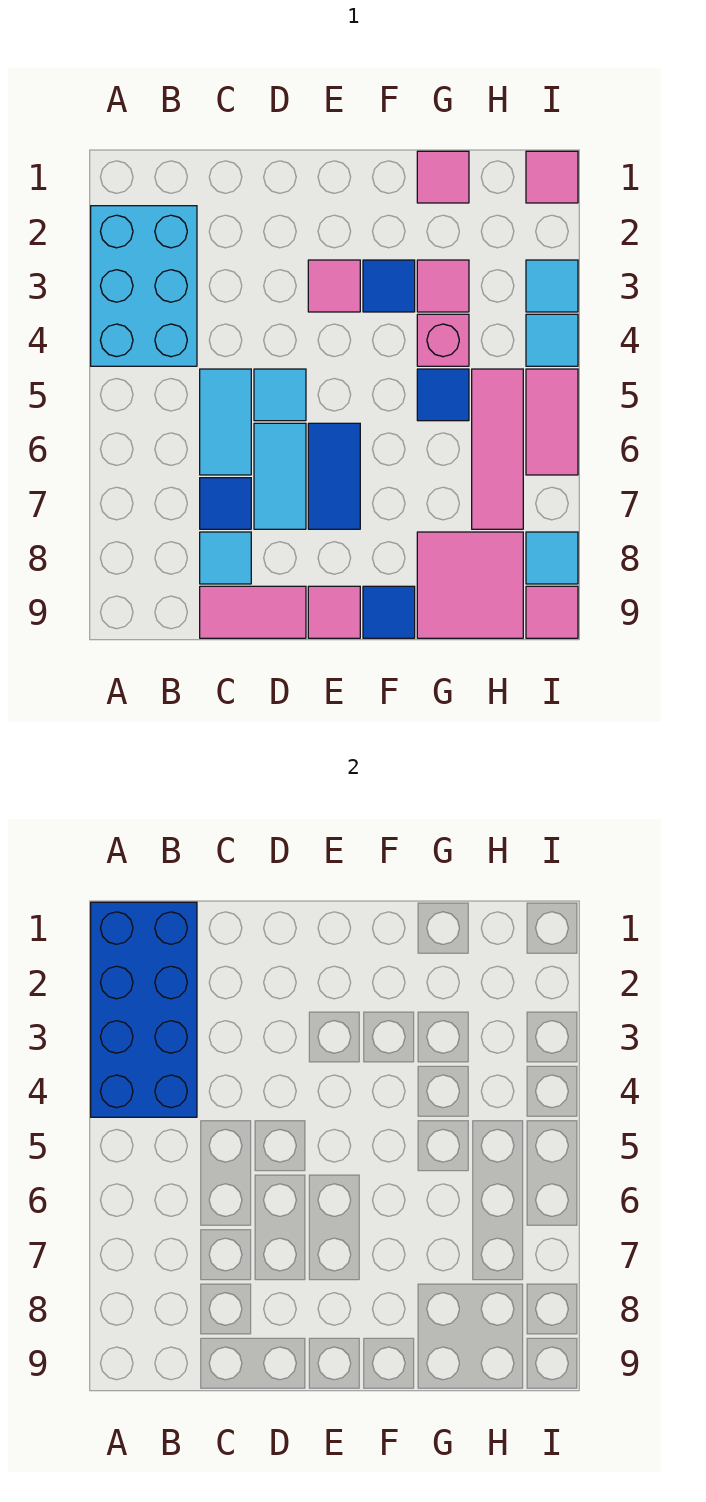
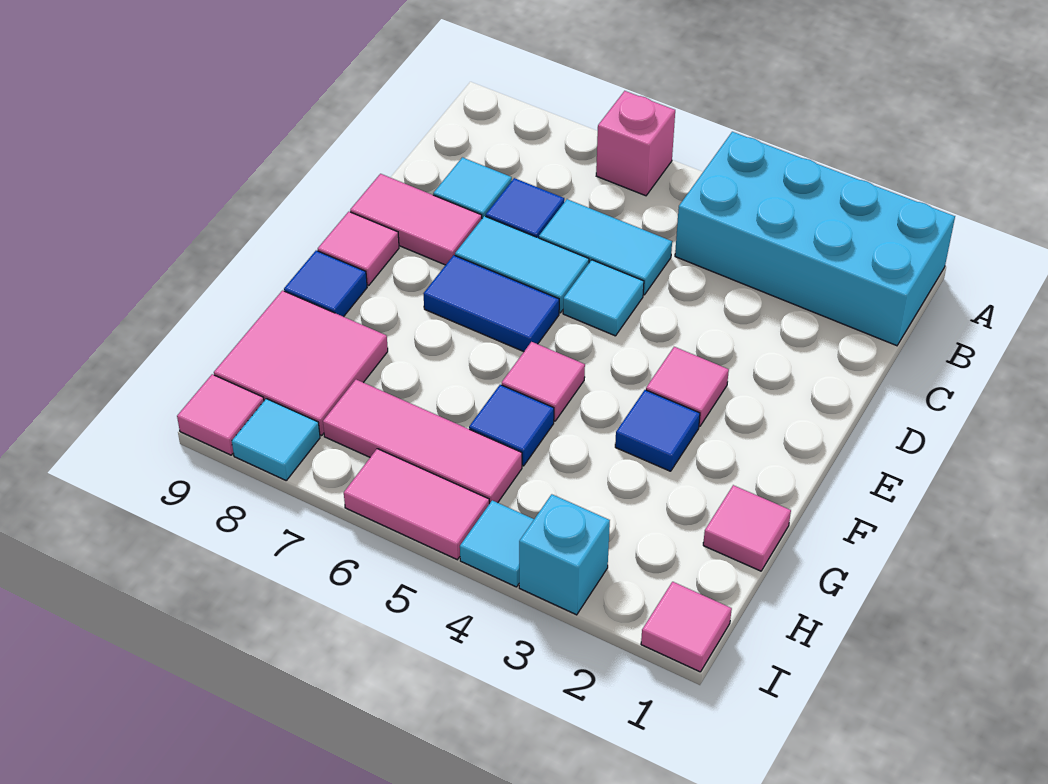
blue brick A1:B4 level 2 -> none
cyan brick A2:B4 level 1 -> cyan brick A1:B4 level 1
pink tile C9:D9 level 1 -> pink tile D8:D9 level 1
pink tile G3 level 1 -> pink tile F5 level 1
pink brick G4 level 1 -> pink brick A6 level 1
cyan tile I3 level 1 -> cyan brick I3 level 1

